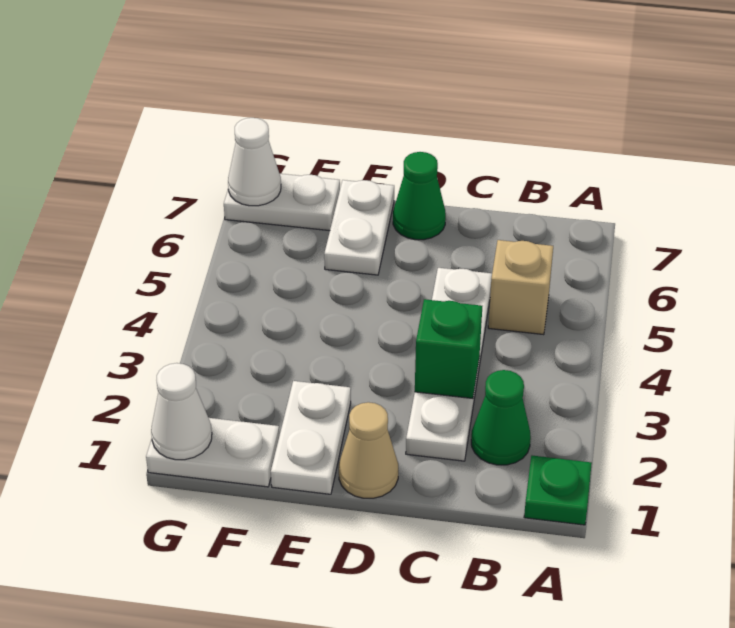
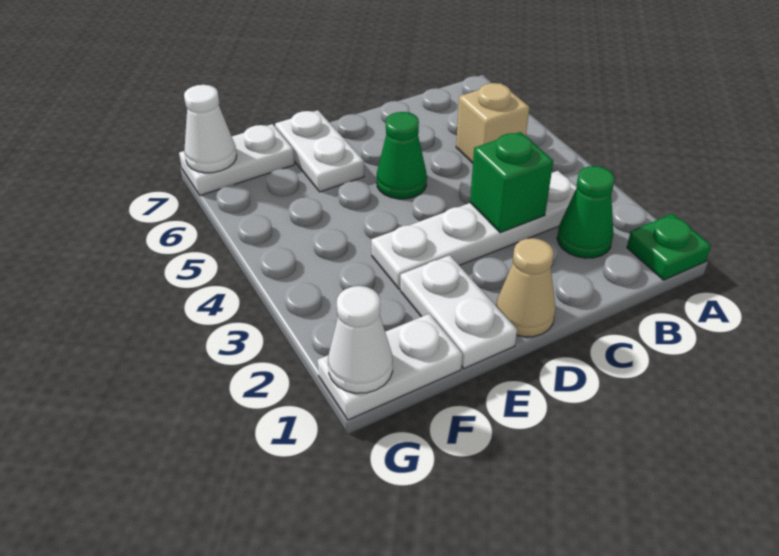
white plate C2:C5 level 1 -> white plate B3:E3 level 1
green cone D7 level 1 -> green cone D5 level 1

